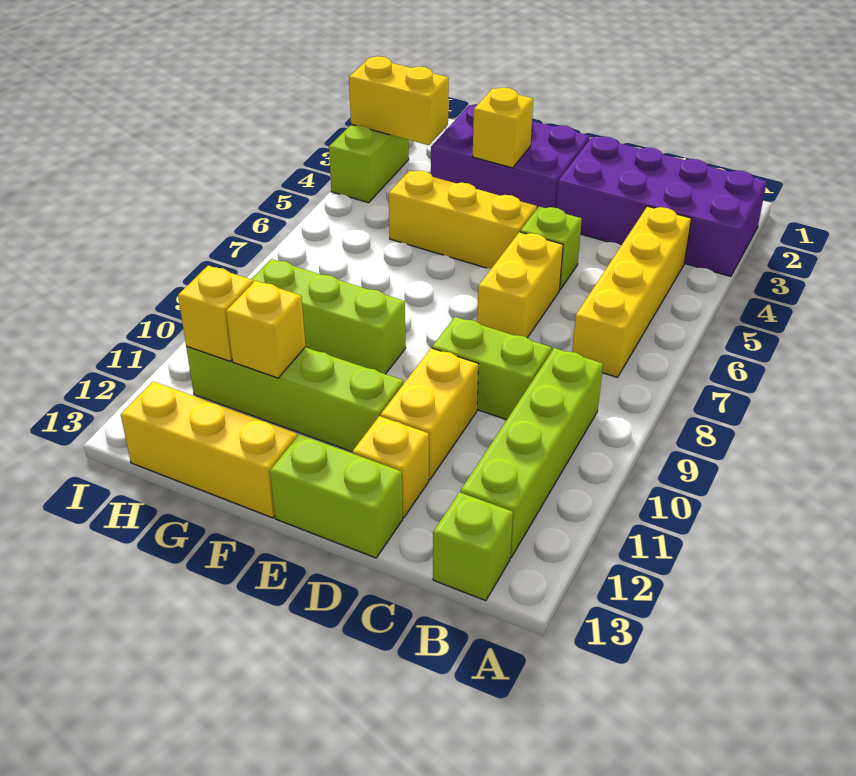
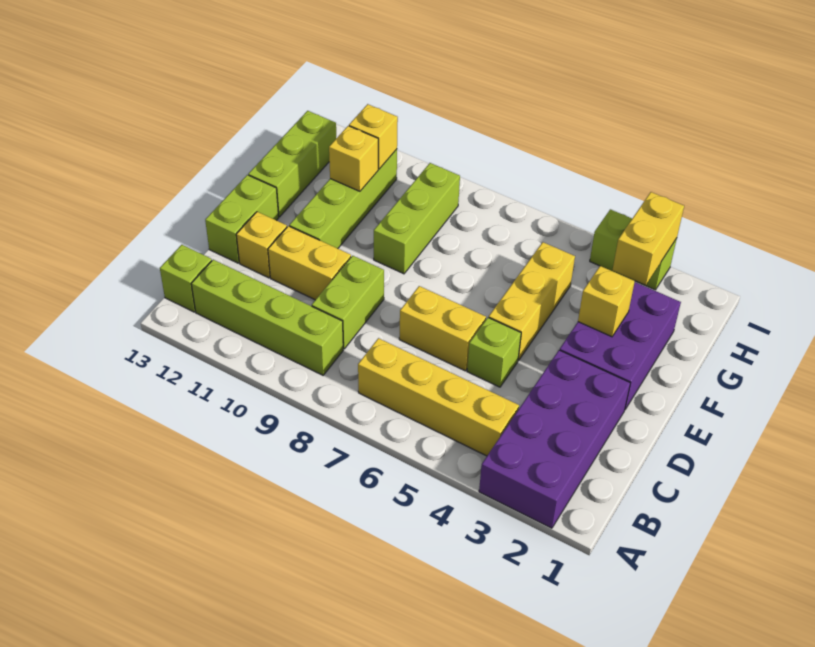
yellow brick F13:H13 level 1 -> lime brick F13:H13 level 1

